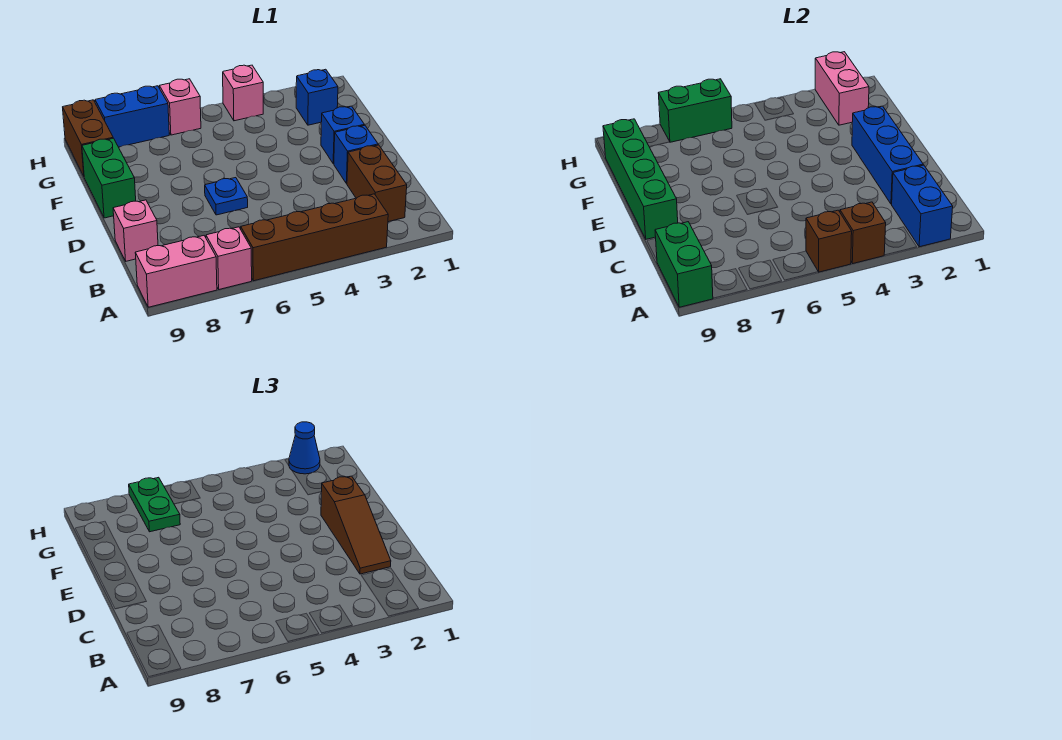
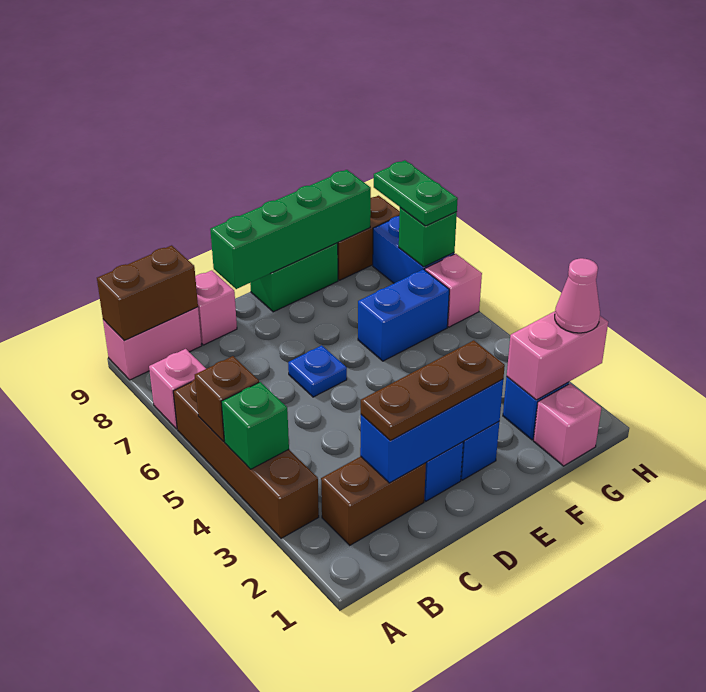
blue brick A2:B2 level 2 -> blue brick F6:G6 level 1
brown brick A4 level 2 -> green brick A4 level 2
pink brick A8:A9 level 1 -> pink brick A9:B9 level 1
green brick A9:B9 level 2 -> brown brick A9:B9 level 2
brown slope C2:E2 level 3 top E -> brown plate C2:E2 level 3
green plate G7:H7 level 3 -> green plate H7:H8 level 3
blue cone H2 level 3 -> pink cone H2 level 3
pink brick H4 level 1 -> pink brick G1 level 1
green brick H6:H7 level 2 -> green brick H7 level 2

